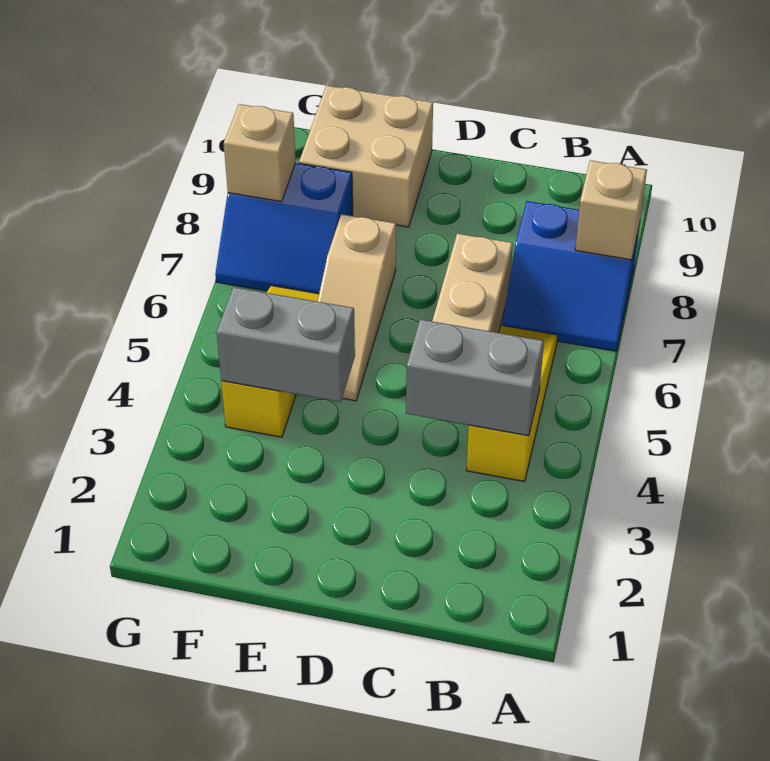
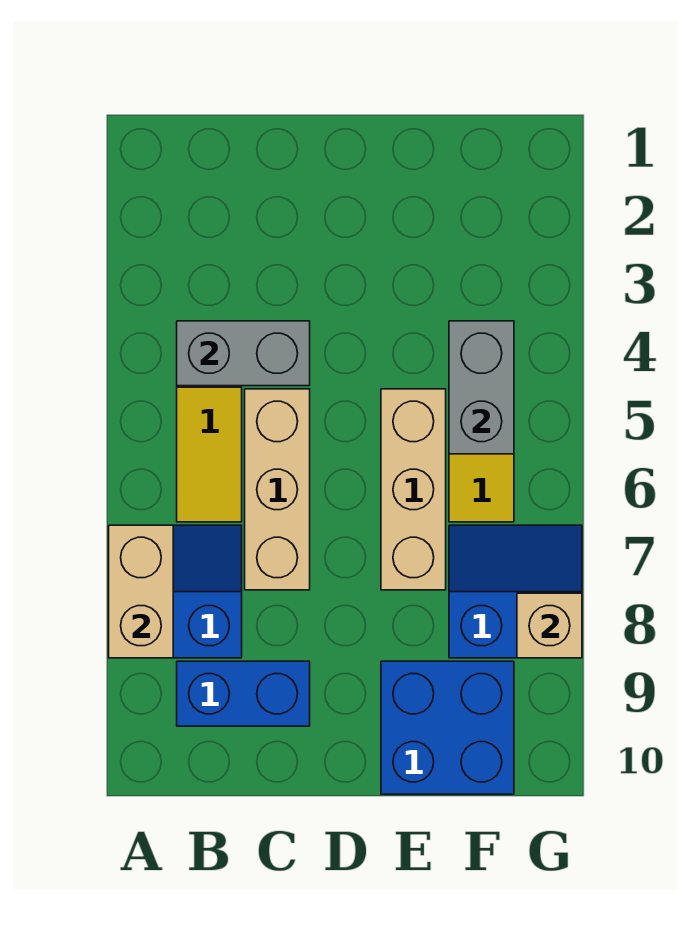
tan brick A8 level 2 -> tan brick A7:A8 level 2
none -> blue brick B9:C9 level 1
grey brick E4:F4 level 2 -> grey brick F4:F5 level 2
tan slope E5:E7 level 1 top 7 -> tan brick E5:E7 level 1
tan brick E9:F10 level 1 -> blue brick E9:F10 level 1

